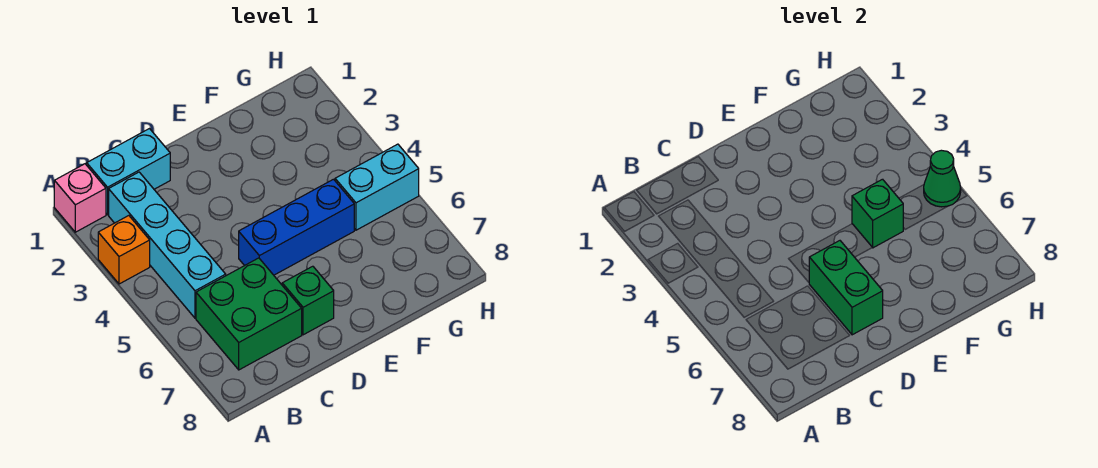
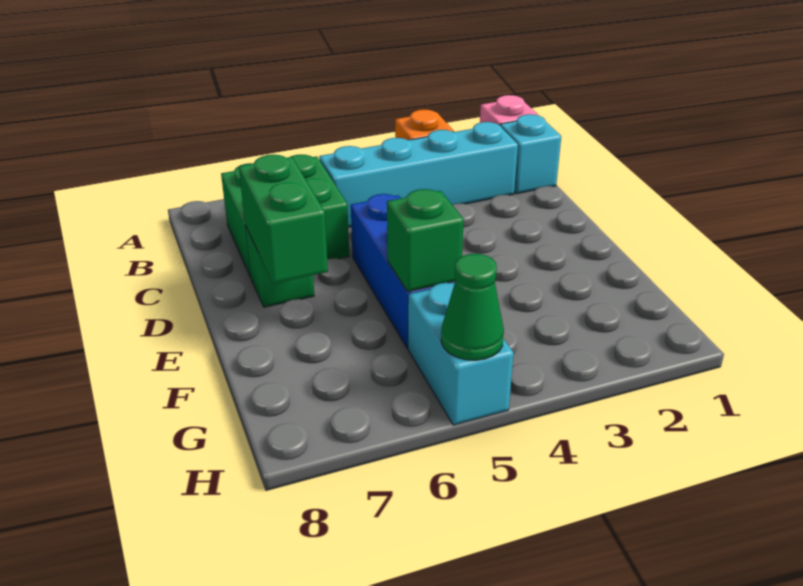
cyan brick B1:C1 level 1 -> cyan brick B1 level 1
green brick D6:D7 level 2 -> green brick D7:E7 level 2

